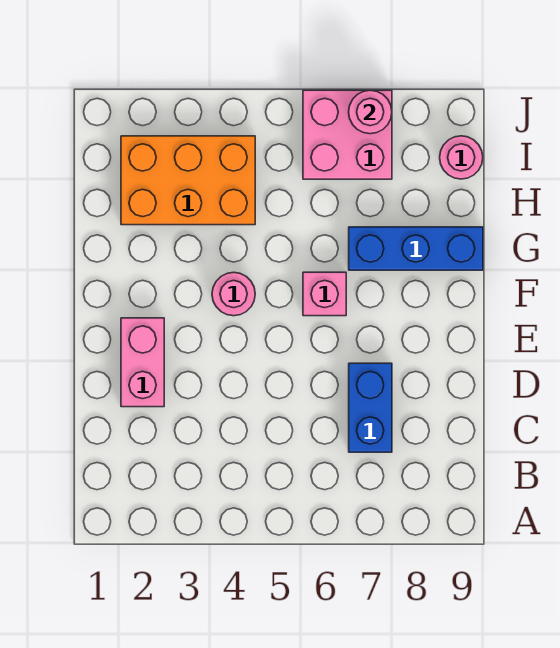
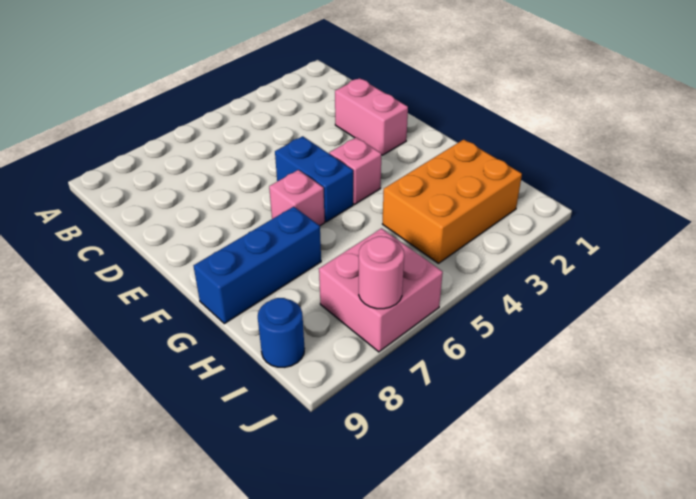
blue brick C7:D7 level 1 -> blue brick E5:F5 level 1
pink round brick F4 level 1 -> pink brick F4 level 1
pink round brick I9 level 1 -> blue round brick I9 level 1

